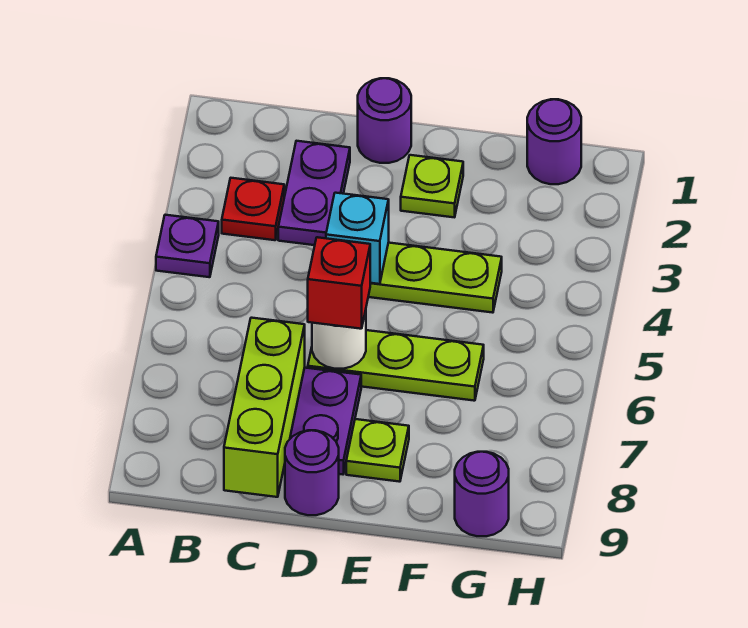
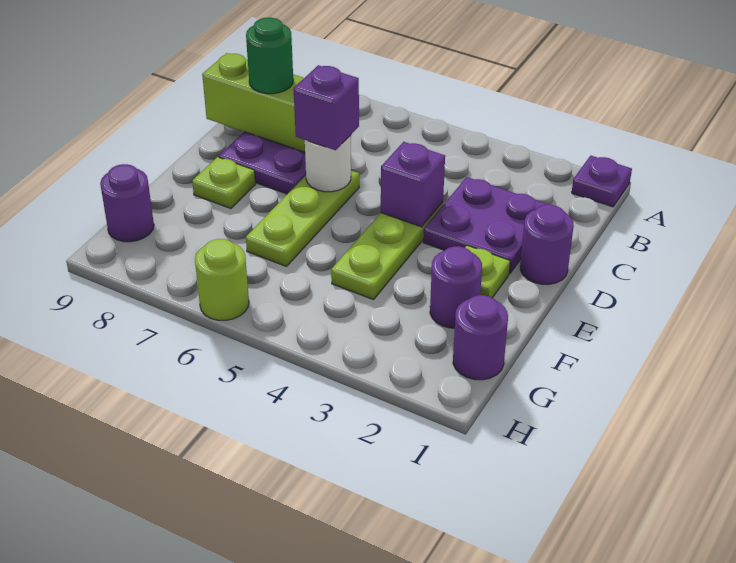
purple plate A4 level 1 -> purple plate A1 level 1
red plate B3 level 1 -> none
purple plate C2:C3 level 1 -> purple plate C2:D3 level 1
none -> green round brick C8 level 3
cyan brick D4 level 2 -> purple brick D4 level 2
red brick D6 level 3 -> purple brick D6 level 3
purple round brick D9 level 1 -> purple round brick F2 level 1
none -> lime round brick H6 level 1

